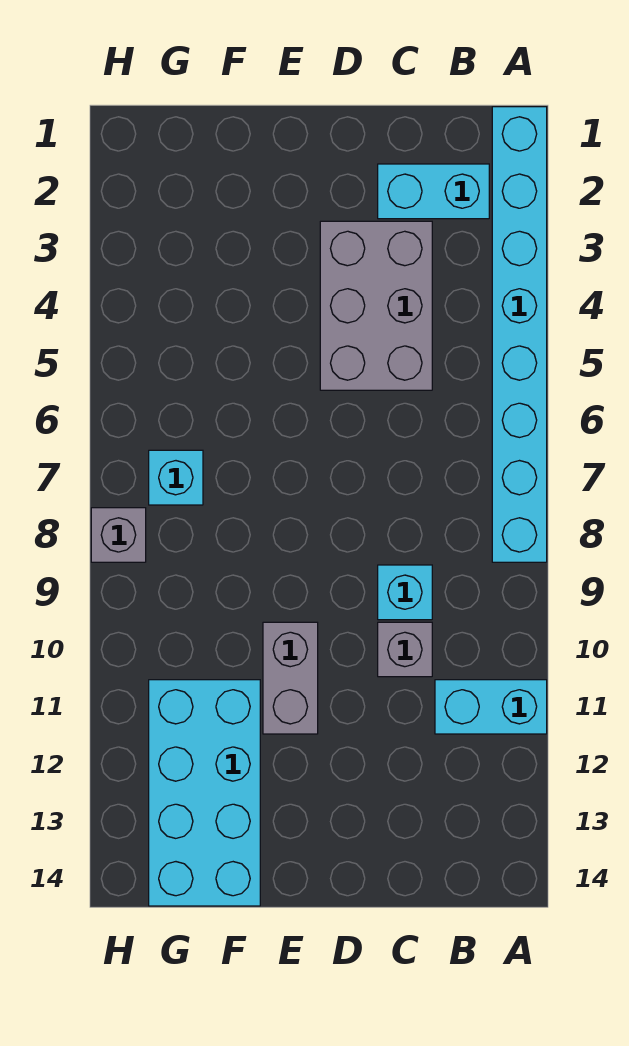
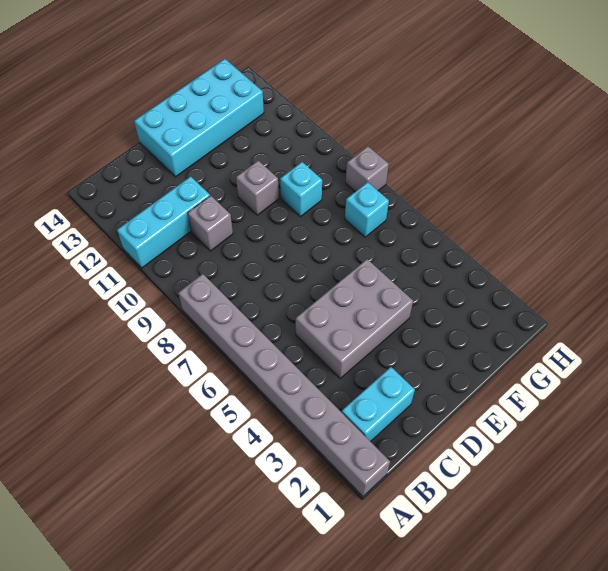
cyan brick A1:A8 level 1 -> grey brick A1:A8 level 1
cyan brick A11:B11 level 1 -> cyan brick A11:C11 level 1
grey brick C3:D5 level 1 -> grey brick C4:E5 level 1
cyan brick C9 level 1 -> cyan brick F9 level 1
grey brick E10:E11 level 1 -> grey brick E10 level 1
cyan brick F11:G14 level 1 -> cyan brick D13:G14 level 1

